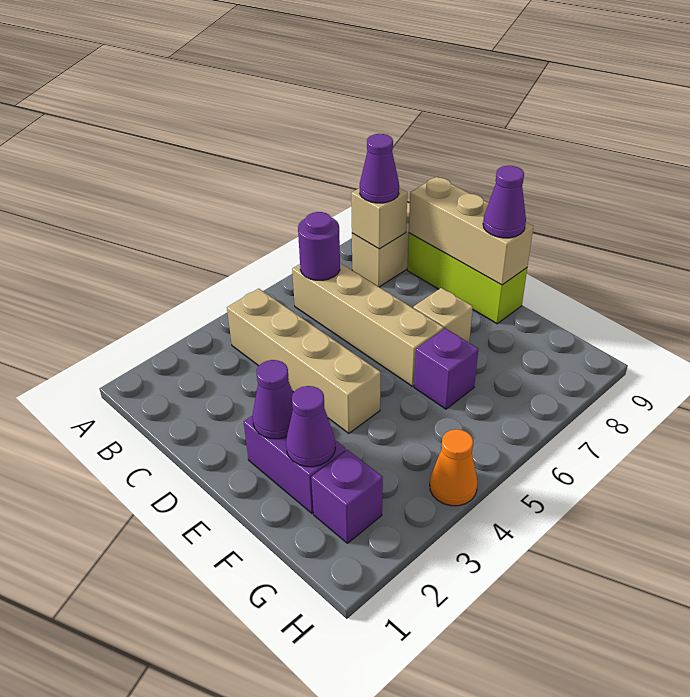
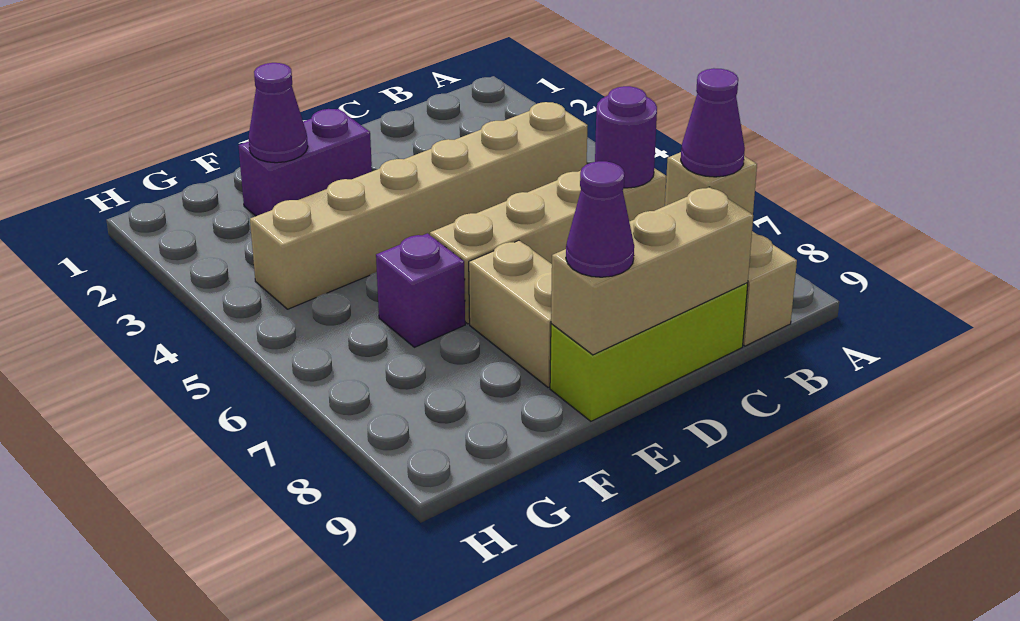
tan brick B4:E4 level 1 -> tan brick B4:G4 level 1
purple cone E2 level 2 -> none
tan brick E7 level 1 -> tan brick E7:E8 level 1
purple brick G2 level 1 -> none
orange cone H4 level 1 -> none

